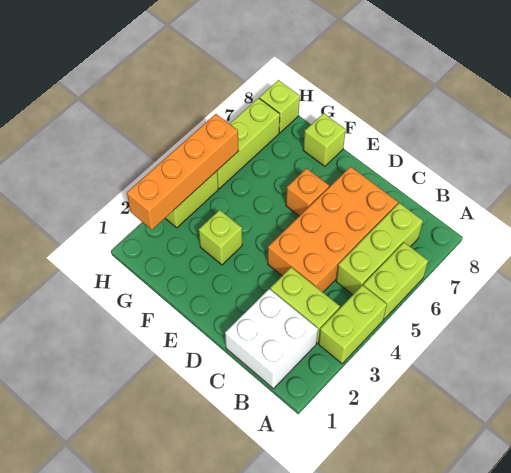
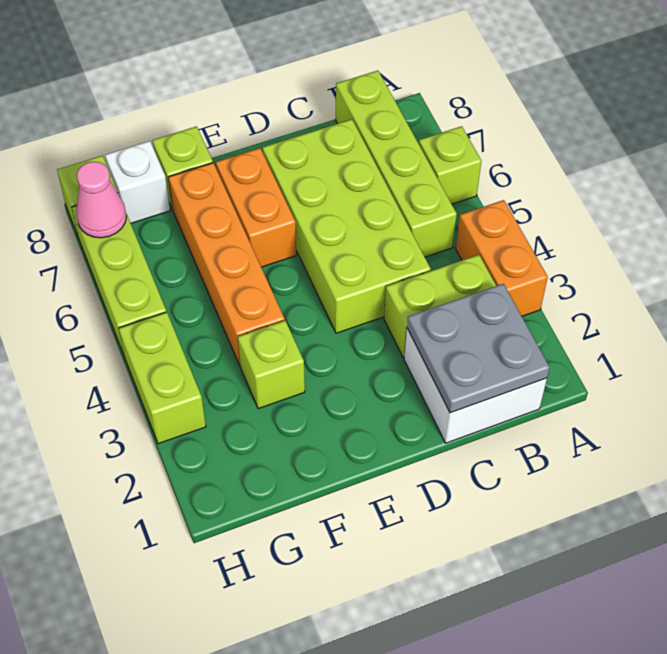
lime brick A3:A4 level 1 -> orange brick A3:A4 level 1
lime brick A5:A6 level 1 -> lime brick A6 level 1
none -> grey plate B1:C2 level 2
lime brick B5:B7 level 1 -> lime brick B5:B8 level 1
orange brick C4:D7 level 1 -> lime brick C4:D7 level 1
orange brick E6 level 1 -> orange brick E6:E7 level 1
none -> white brick G8 level 1
orange brick H2:H5 level 2 -> orange brick F4:F7 level 1
none -> pink cone H7 level 2

